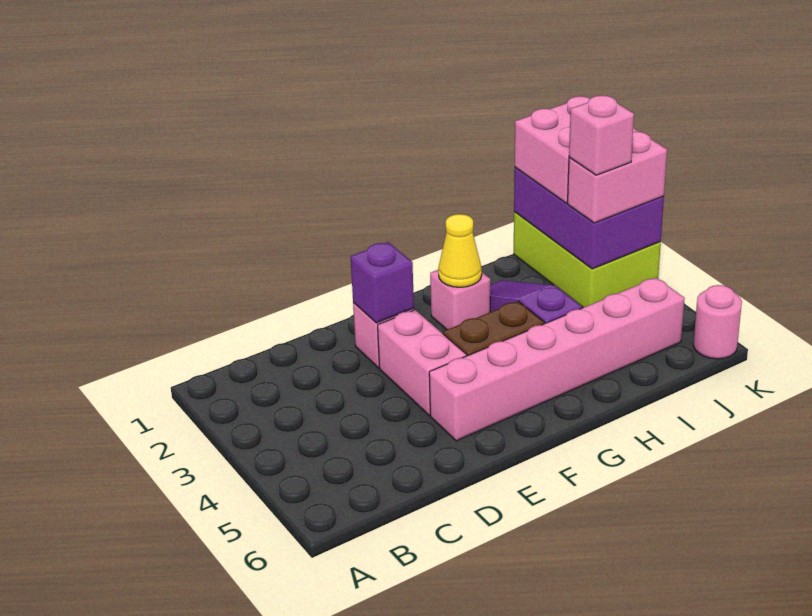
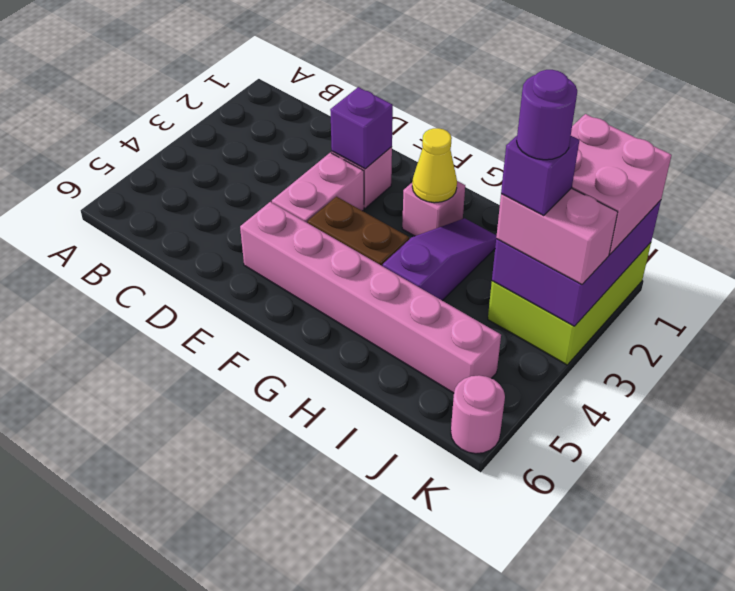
pink brick J3 level 4 -> purple brick J3 level 4
none -> purple round brick J3 level 5

